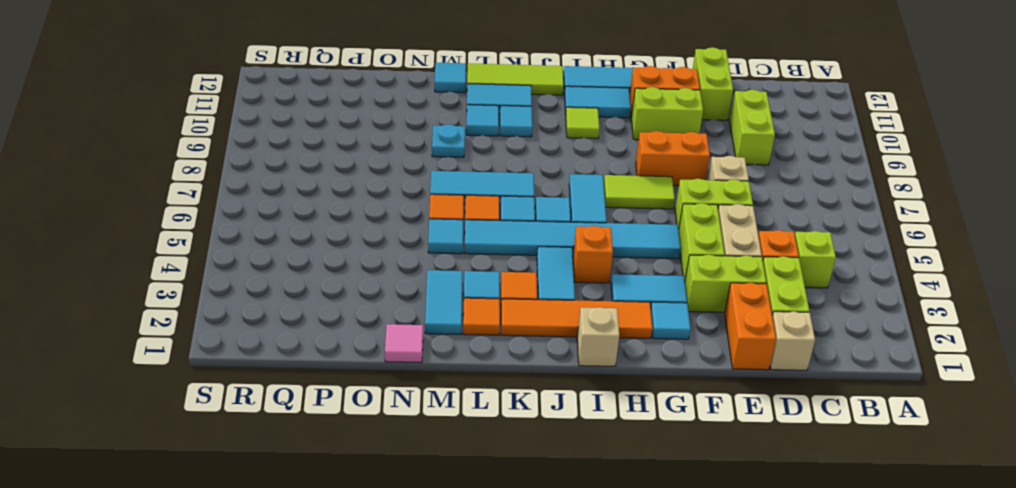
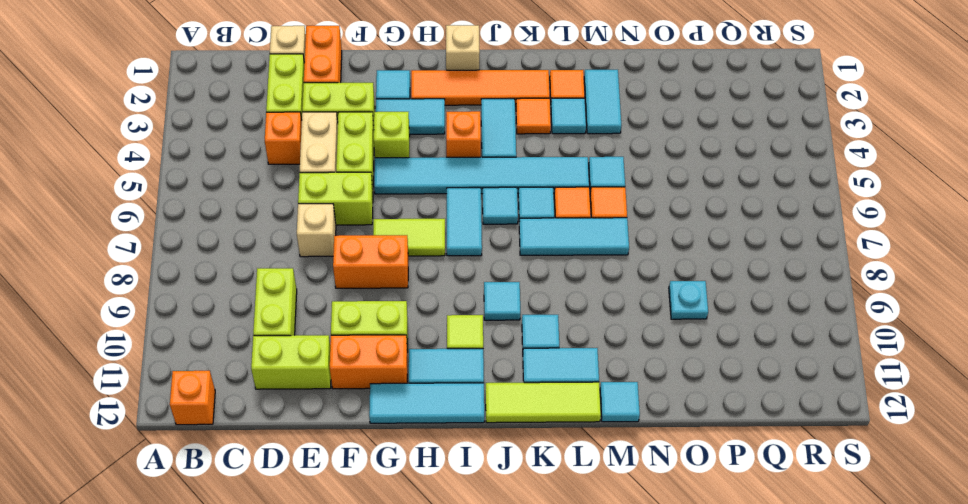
none -> orange brick B12 level 1
lime brick C4 level 1 -> lime brick G4 level 1
lime brick E11:E12 level 1 -> lime brick D11:E11 level 1
cyan tile L10 level 1 -> cyan tile J9 level 1
cyan plate M9 level 1 -> cyan plate O9 level 1
pink tile N1 level 1 -> none

